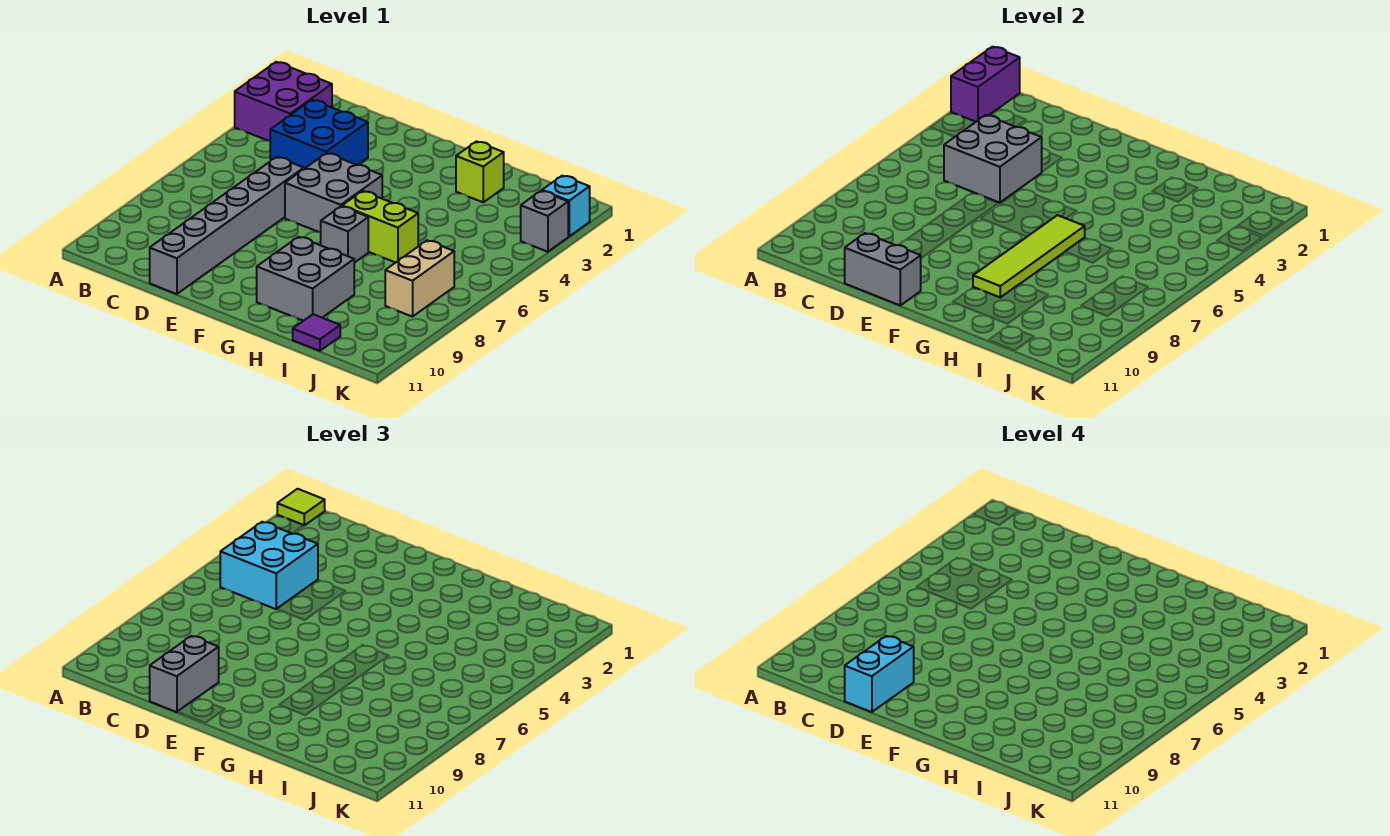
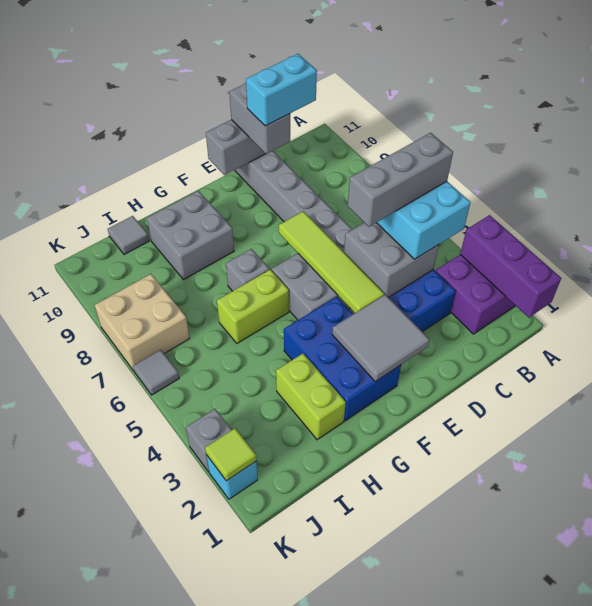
purple brick A1:A2 level 2 -> purple brick A1:A3 level 2
lime tile A1 level 3 -> lime tile K2 level 2
none -> grey brick B5:D5 level 4
cyan brick D10:D11 level 4 -> cyan brick C10:D10 level 4
none -> grey tile E2:F3 level 2
none -> blue brick F2:G4 level 1
lime tile G6:G9 level 2 -> lime tile E4:E7 level 2
lime brick H2 level 1 -> lime brick H2:H3 level 1
purple tile I11 level 1 -> grey tile I11 level 1
tan brick J7:J8 level 1 -> tan brick J7:K8 level 1
none -> grey tile K6 level 1

